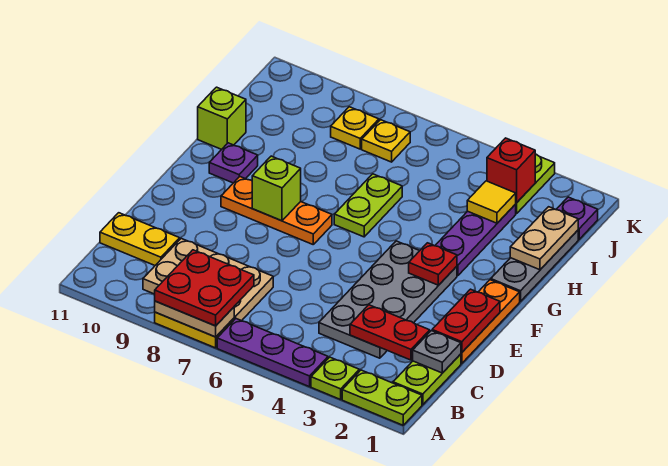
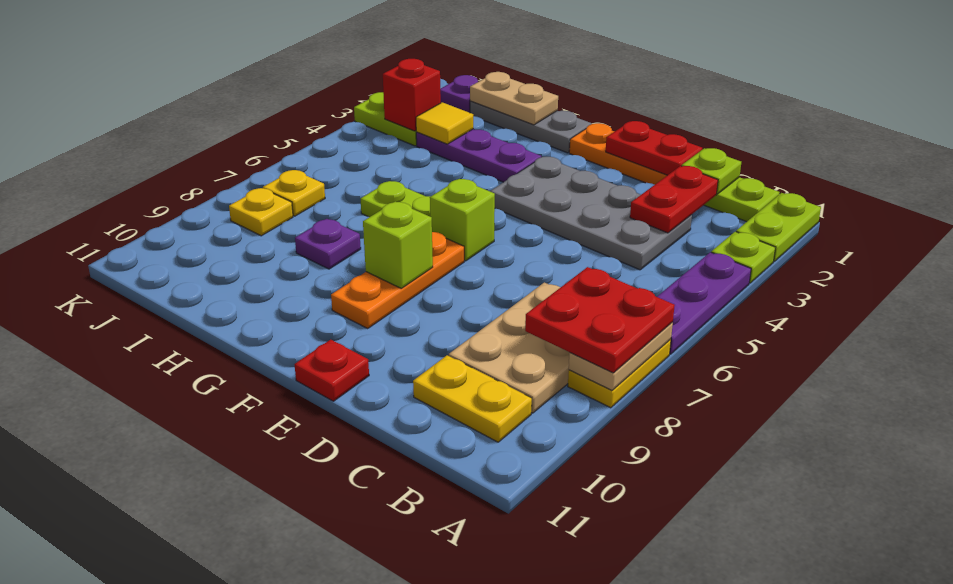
grey plate C1 level 2 -> lime plate C1 level 2
yellow plate C10:C11 level 1 -> yellow plate B10:C10 level 1
red plate F3 level 2 -> red plate E11 level 1
purple plate G10 level 1 -> purple plate H8 level 1
lime brick H11 level 1 -> lime brick F6 level 1

